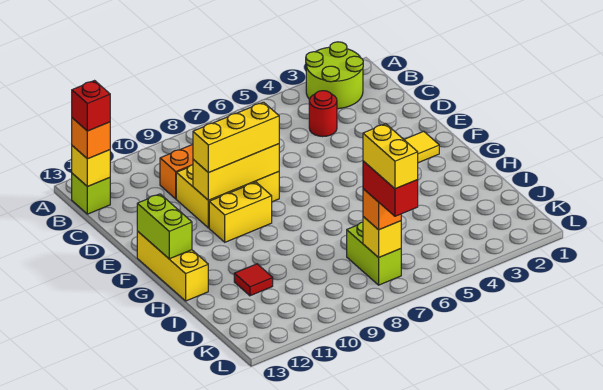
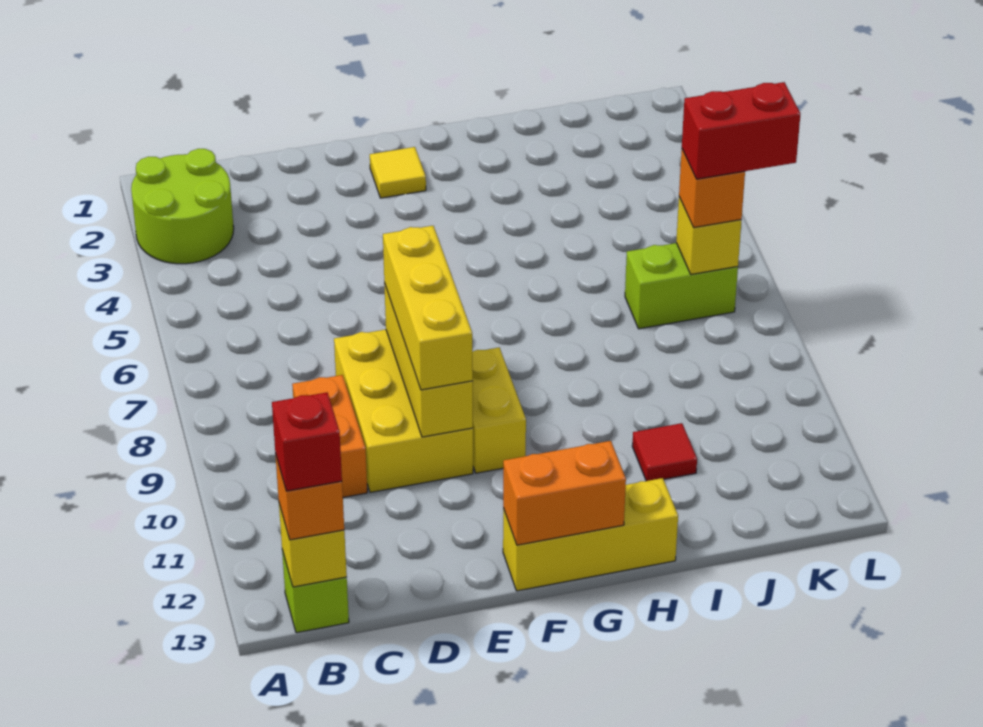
red round brick C4 level 1 -> none
lime brick F13:G13 level 2 -> orange brick F13:G13 level 2
yellow brick K7:L7 level 5 -> none

